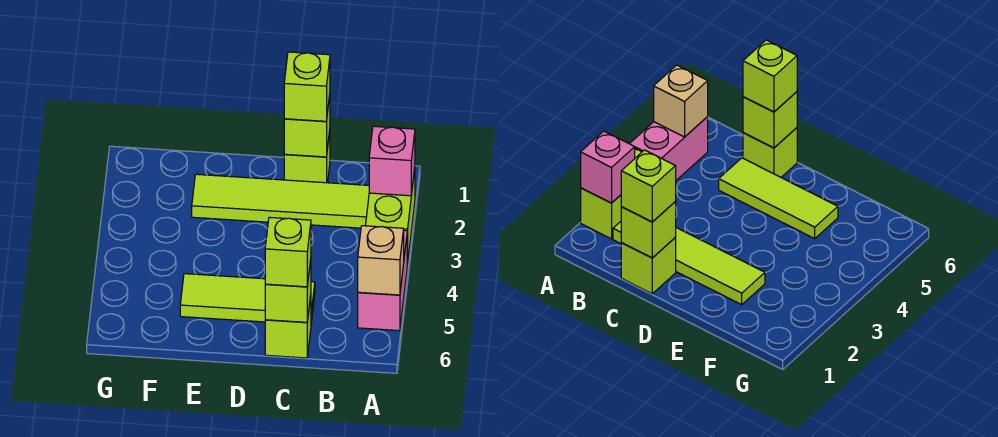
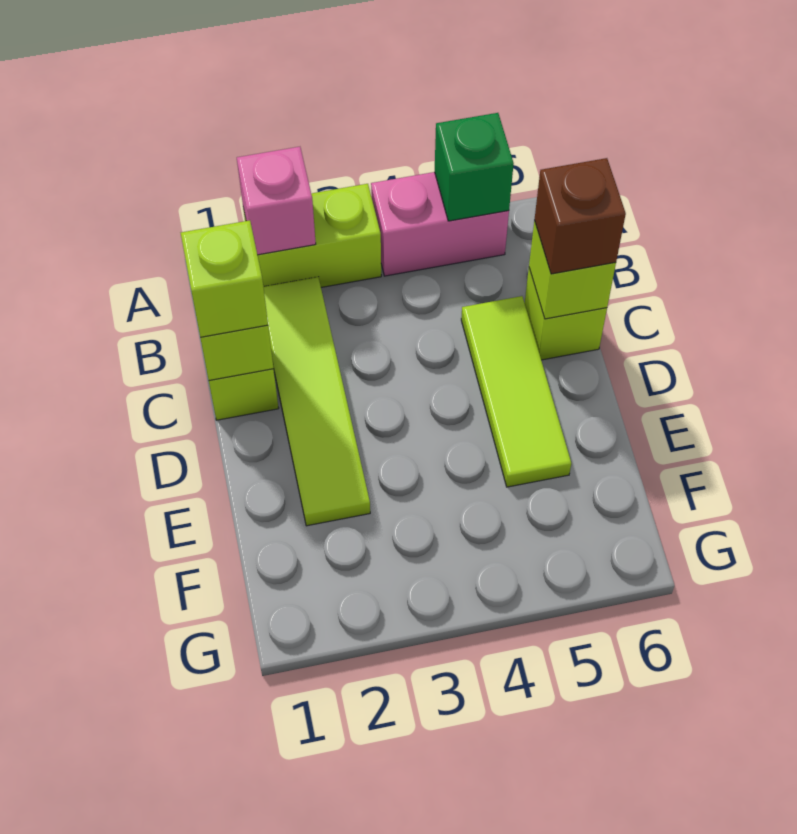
tan brick A5 level 2 -> green brick A5 level 2
lime brick C6 level 3 -> brown brick C6 level 3

